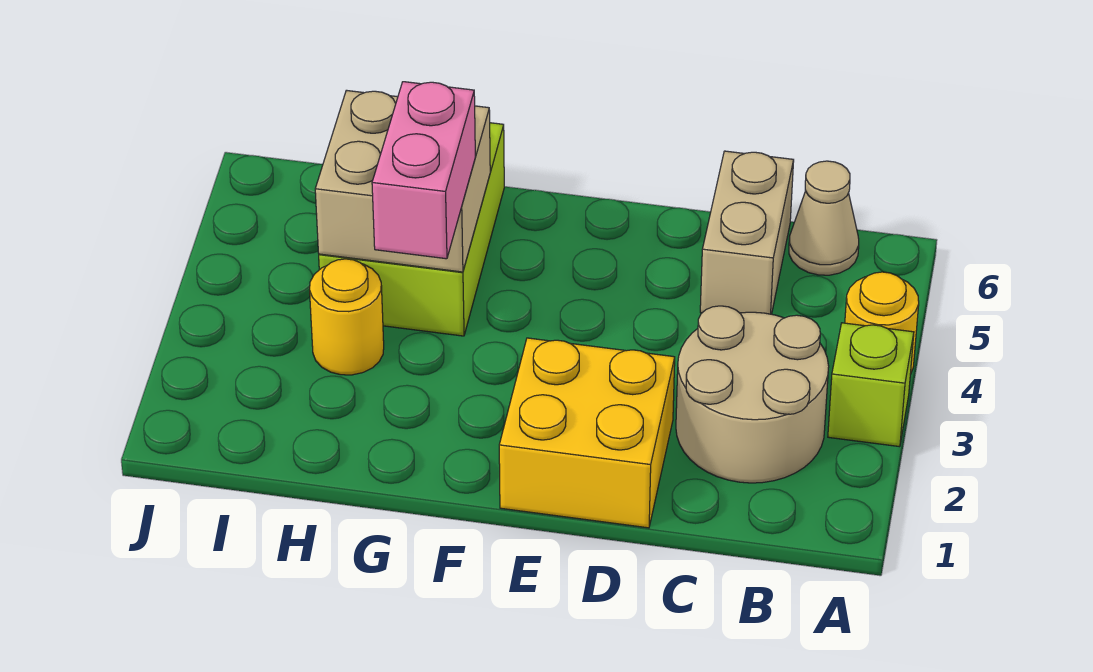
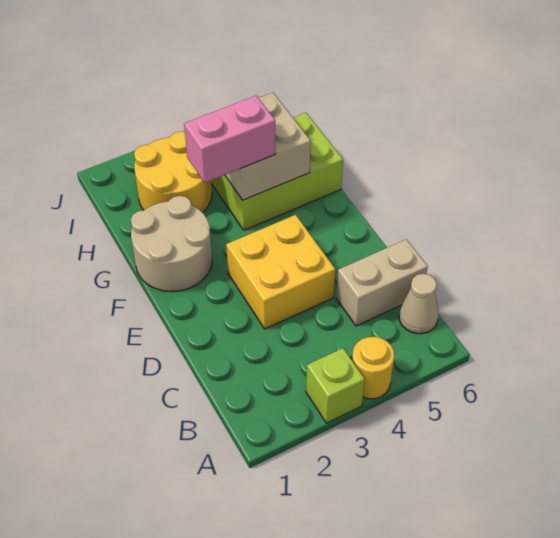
tan round brick B2:C3 level 1 -> tan round brick F1:G2 level 1
yellow brick D1:E2 level 1 -> yellow brick D3:E4 level 1
yellow round brick H3 level 1 -> yellow round brick H2:I3 level 1

